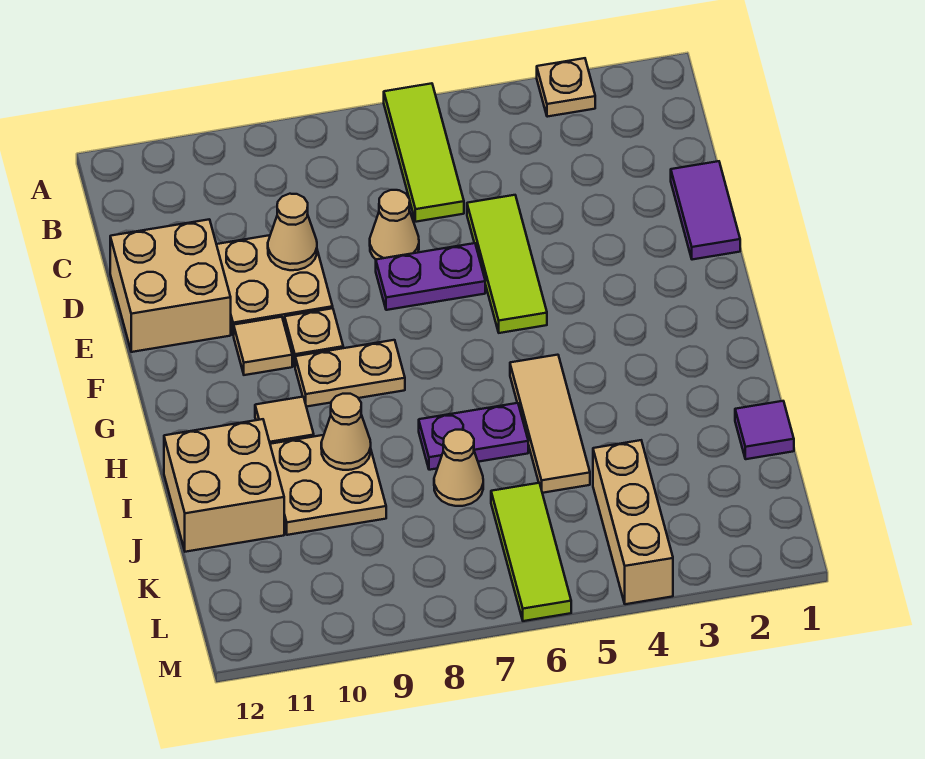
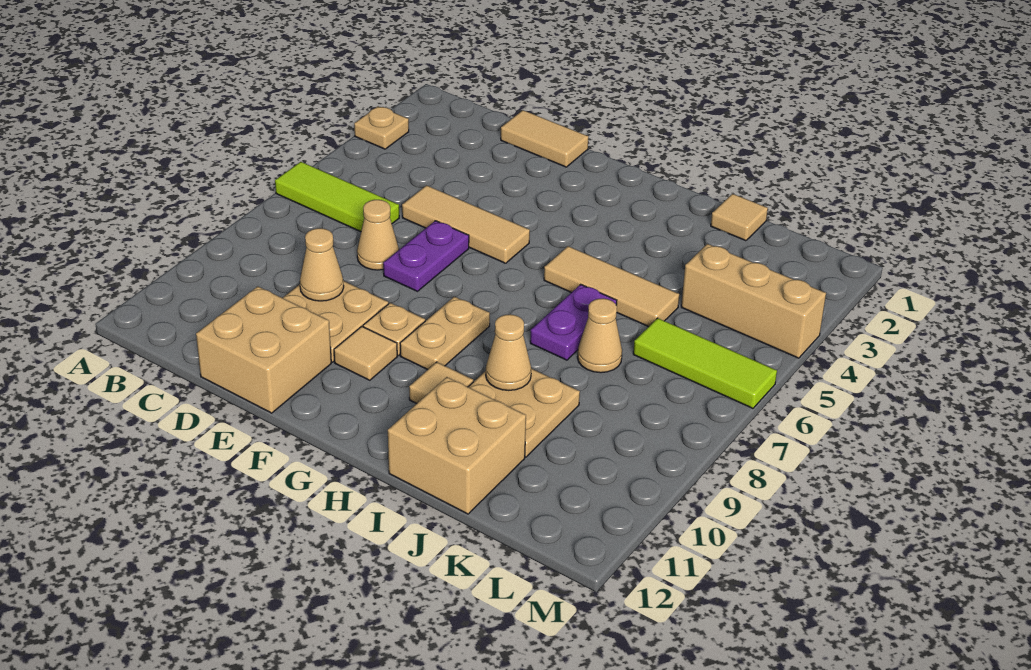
purple tile D1:E1 level 1 -> tan tile D1:E1 level 1
lime tile D5:F5 level 1 -> tan tile D5:F5 level 1
purple tile J1 level 1 -> tan tile J1 level 1

